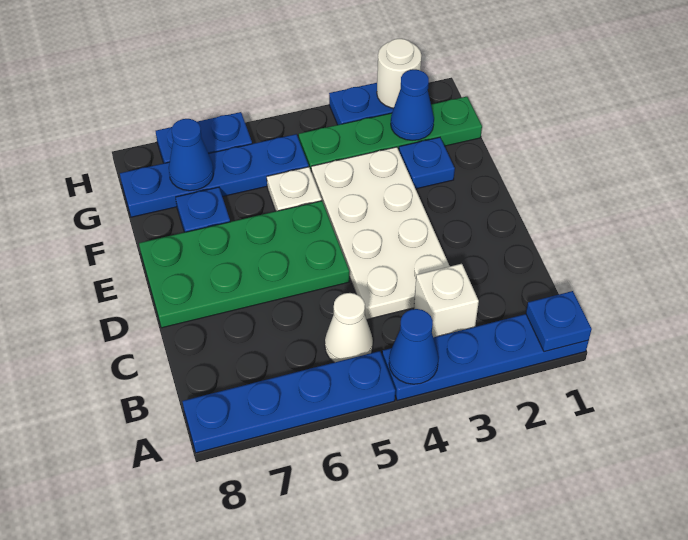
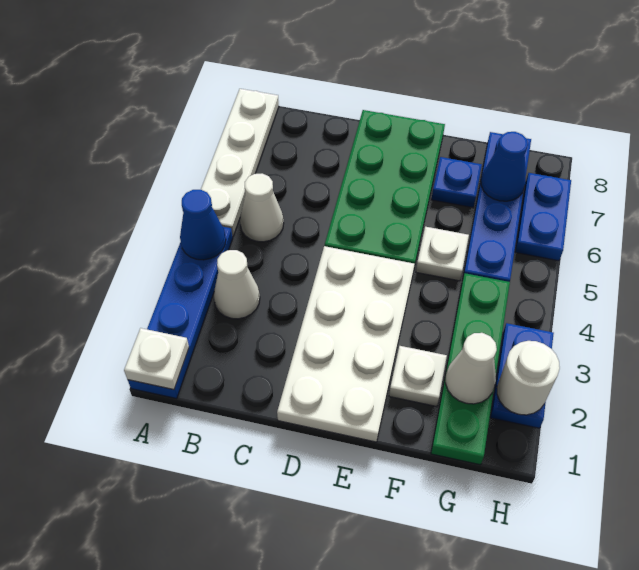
blue plate A1 level 2 -> white plate A1 level 2
blue plate A5:A8 level 1 -> white plate A5:A8 level 1
white brick B3 level 1 -> white cone B3 level 1
white plate C3:F4 level 1 -> white plate D1:E4 level 1
blue plate F2 level 1 -> white plate F2 level 1
blue cone G2 level 2 -> white cone G2 level 2

